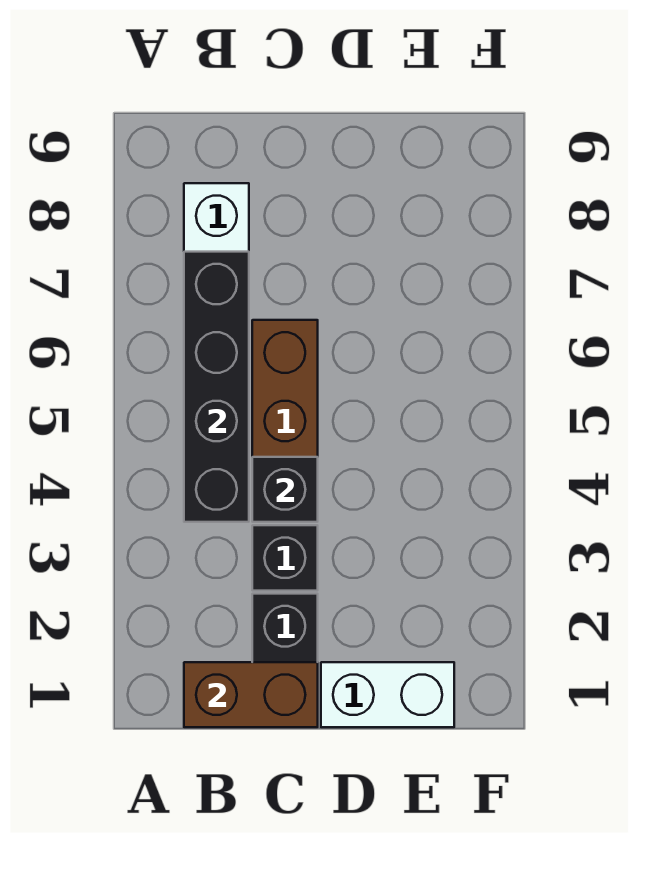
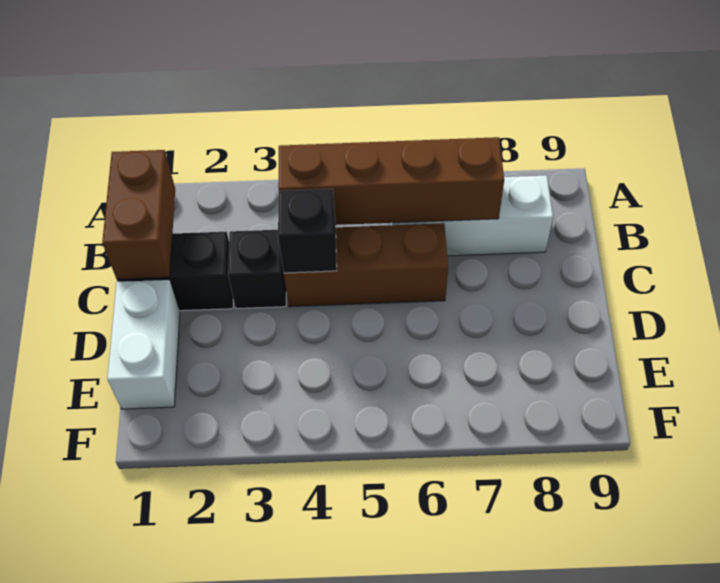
black brick B4:B7 level 2 -> brown brick B4:B7 level 2

